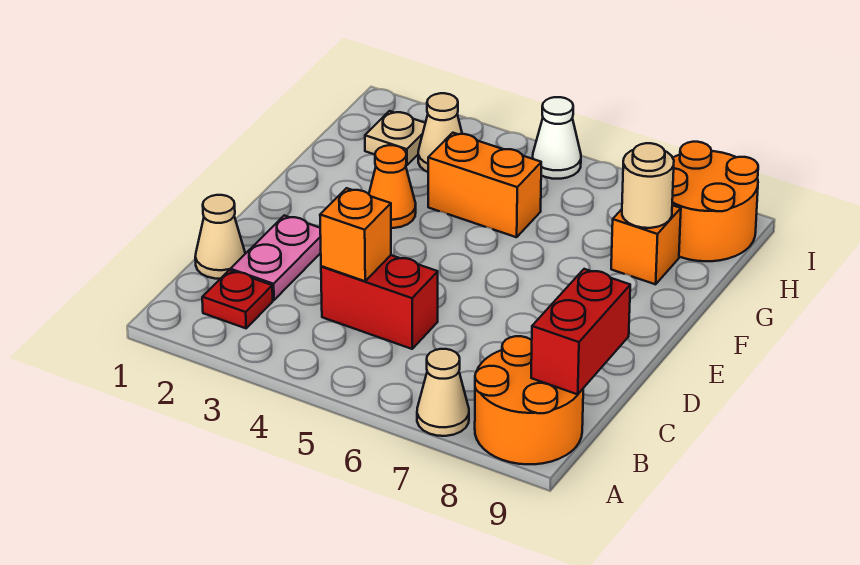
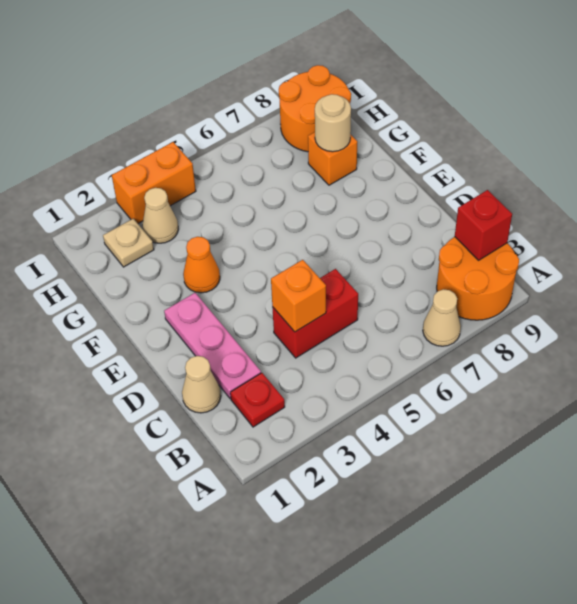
red brick B9:C9 level 2 -> red brick B9 level 2
pink plate C2:D2 level 1 -> pink plate C2:E2 level 1
orange brick G4:G5 level 1 -> orange brick I3:I4 level 1
white cone I5 level 1 -> none

